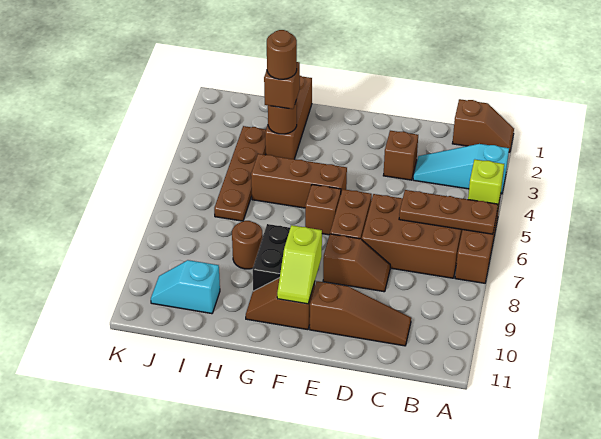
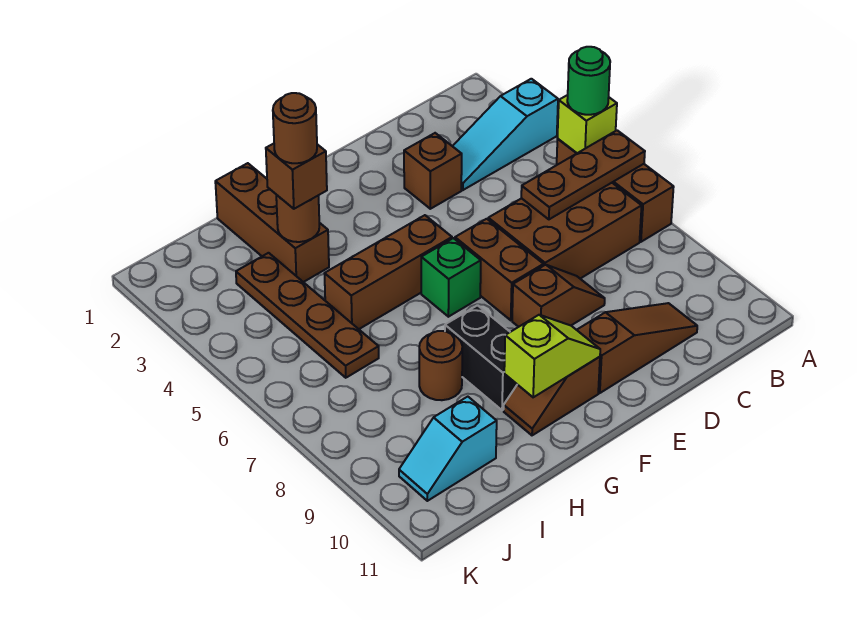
brown slope A1:B1 level 1 top B -> none
none -> green round brick A5 level 3
brown brick F6 level 1 -> green brick F6 level 1
lime slope F9:F10 level 2 top 9 -> lime slope F10:G10 level 2 top G

